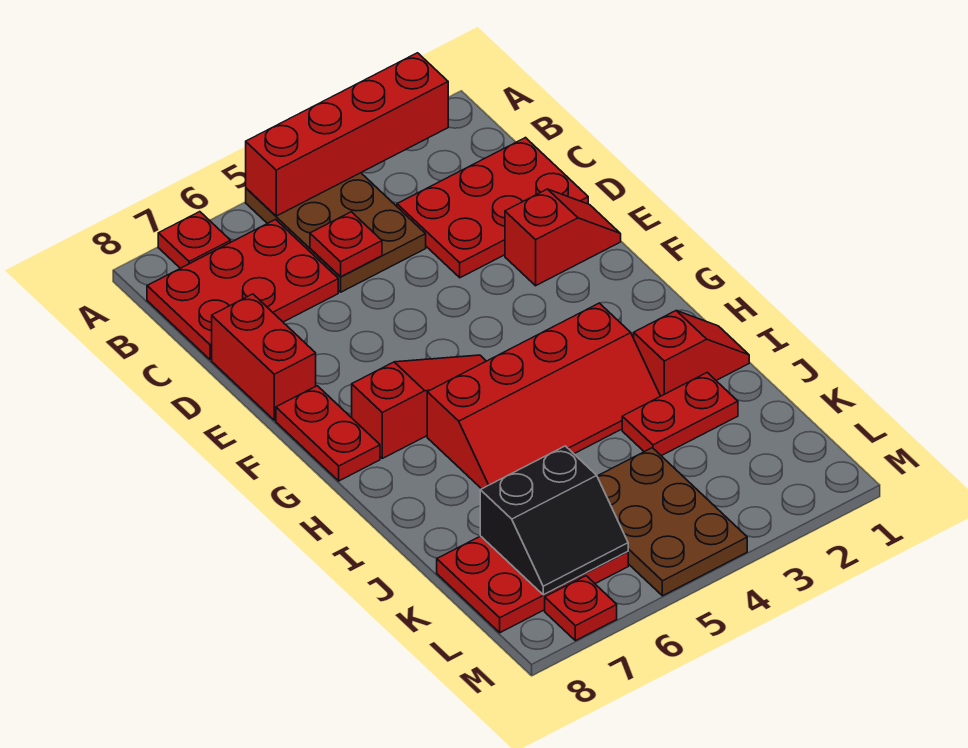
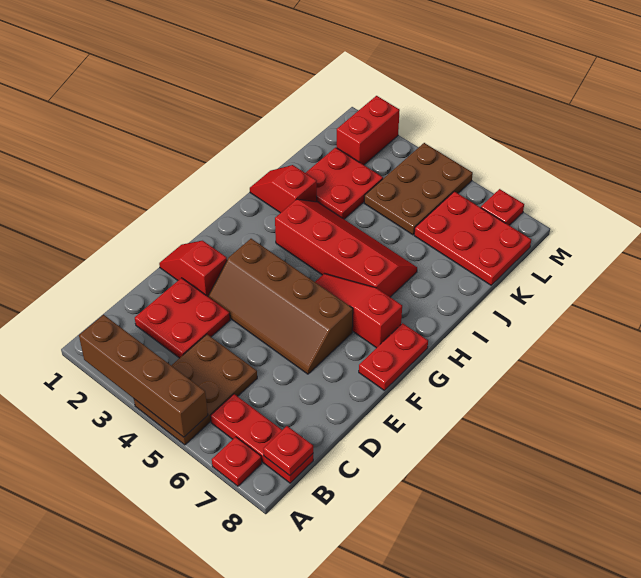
red brick A2:A5 level 2 -> brown brick A2:A5 level 2
red plate B6:C8 level 1 -> red plate B6:B8 level 1
red plate C1:D3 level 1 -> red plate C2:D3 level 1
red plate C5 level 2 -> red plate B8 level 2
red brick D8:E8 level 1 -> red brick L2:M2 level 1
none -> brown slope E3:F6 level 1 top F
red plate J2:J3 level 1 -> red plate J2:K3 level 1
black slope K6:L7 level 2 top K -> none

